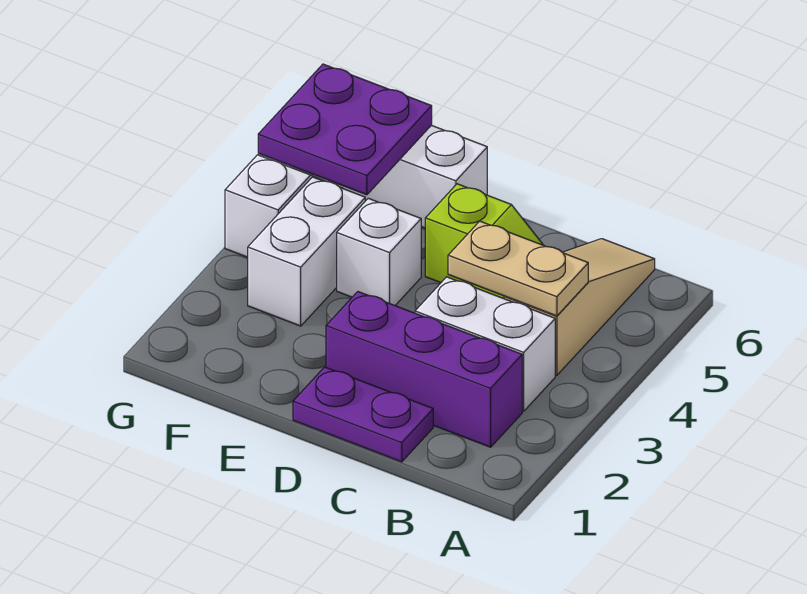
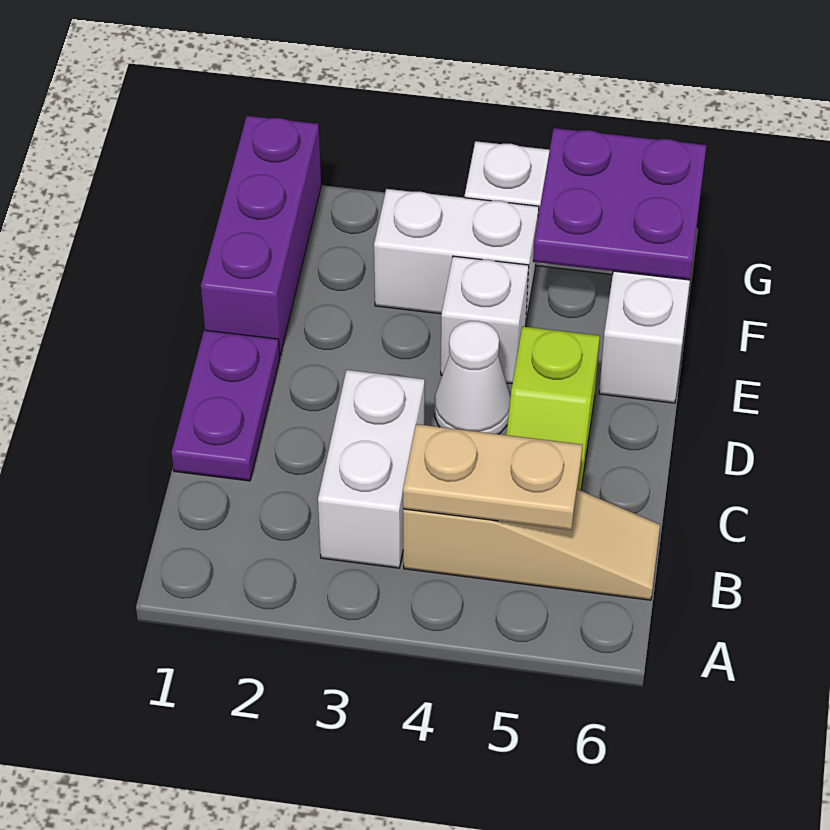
purple brick B2:D2 level 1 -> purple brick E1:G1 level 1
tan plate B4:C4 level 2 -> tan plate B4:B5 level 2
none -> white cone D4 level 1

